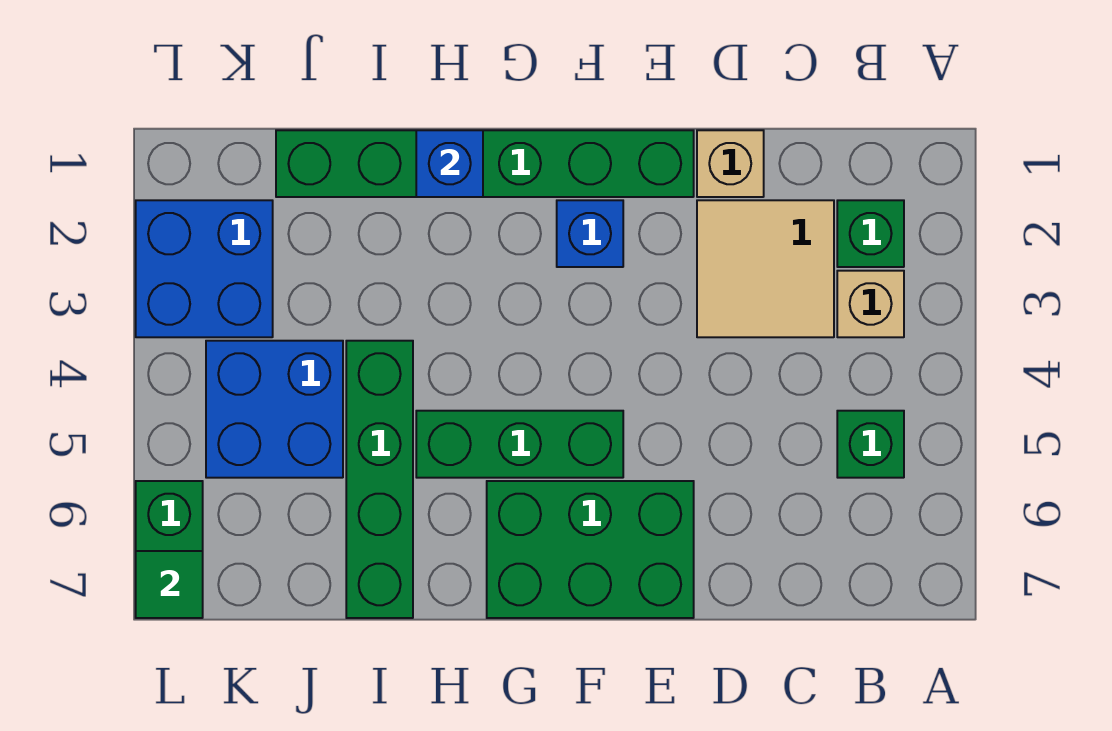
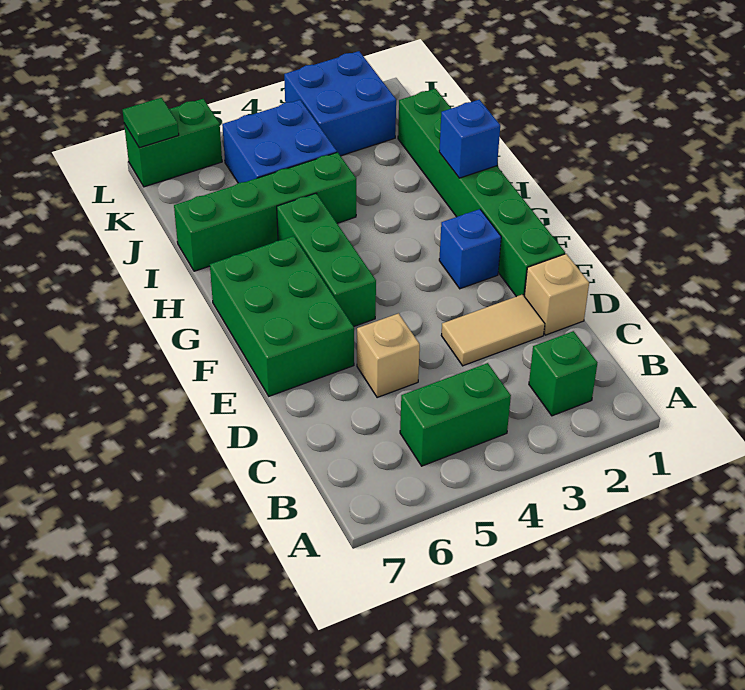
tan brick B3 level 1 -> tan brick D5 level 1
green brick B5 level 1 -> green brick B4:B5 level 1
tan tile C2:D3 level 1 -> tan tile D2:D3 level 1

